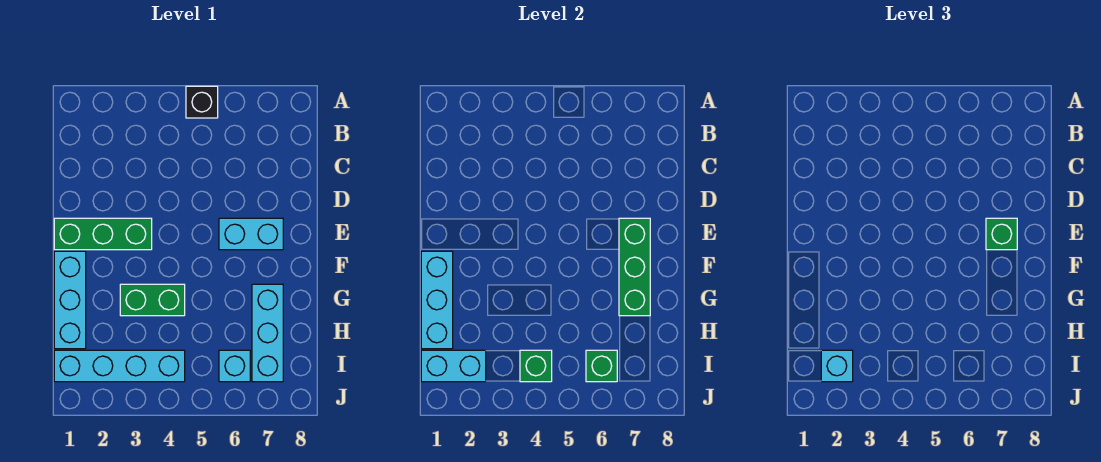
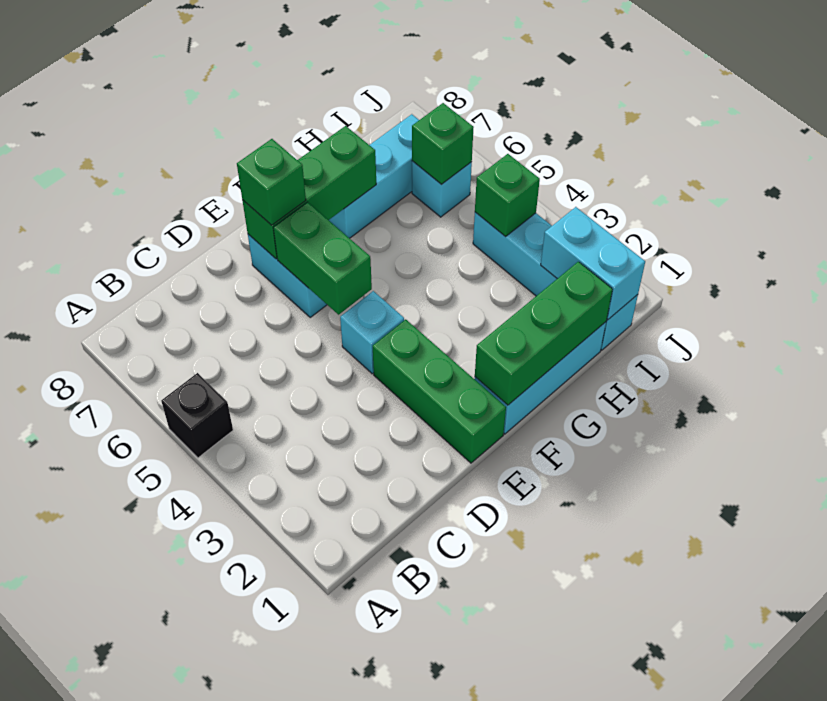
cyan brick F1:H1 level 2 -> green brick F1:H1 level 2
green brick G3:G4 level 1 -> green brick E5:E6 level 2
cyan brick I2 level 3 -> cyan brick E4 level 1

